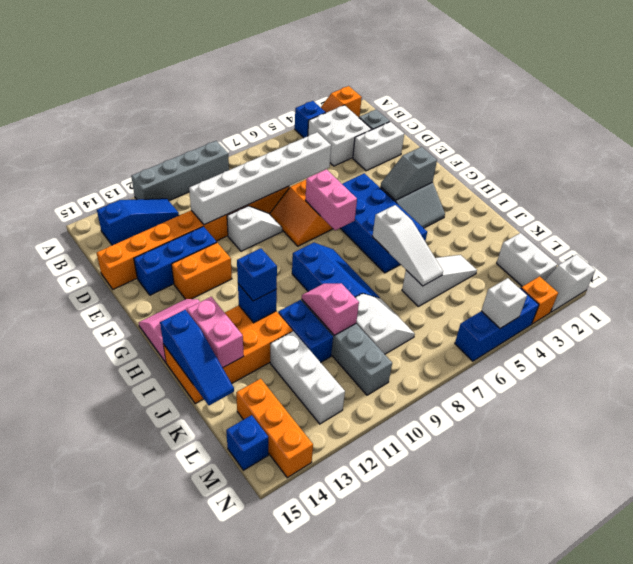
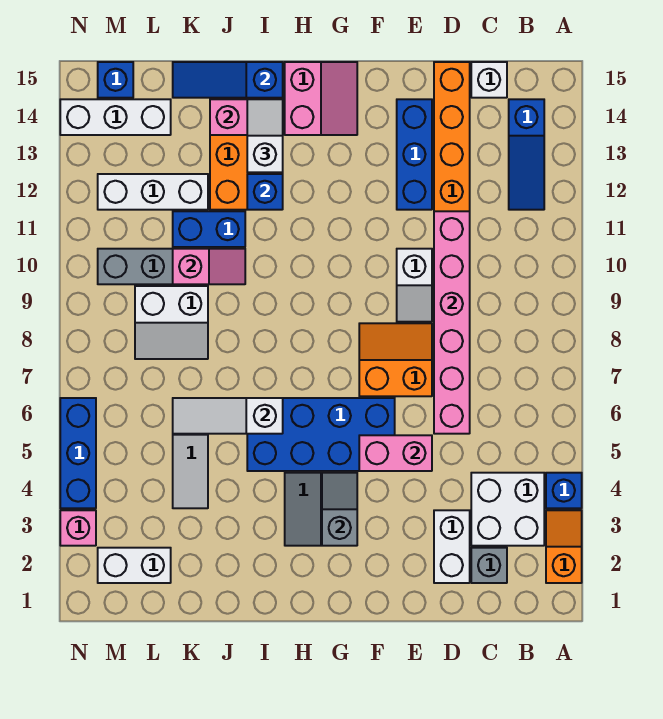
grey brick A9:A12 level 1 -> none
white brick D6:D11 level 2 -> pink brick D6:D11 level 2
pink brick F7:G7 level 2 -> pink brick E5:F5 level 2
orange brick F12:F13 level 1 -> none
blue slope H8:J9 level 1 top 9 -> none
blue brick I12 level 3 -> none
orange brick L14:N14 level 1 -> white brick L14:N14 level 1
white slope N1:N2 level 1 top 1 -> white slope I13:I14 level 3 top 13
orange brick N3 level 1 -> pink brick N3 level 1
white brick N5 level 2 -> white brick C15 level 1

